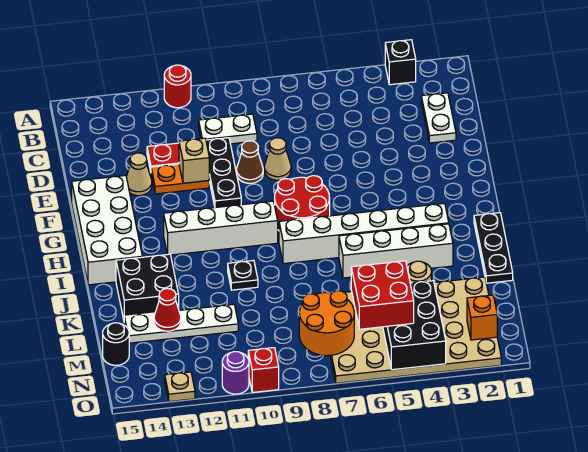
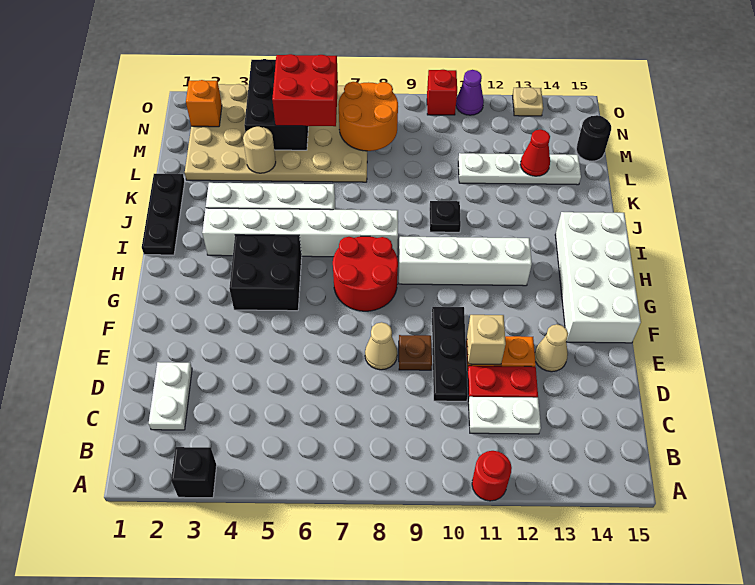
white plate C9:C10 level 1 -> white plate C11:C12 level 1
brown cone E9 level 1 -> brown plate E9 level 1
black brick J13:K14 level 1 -> black brick G4:H5 level 1
purple round brick O11 level 1 -> purple cone O11 level 1

